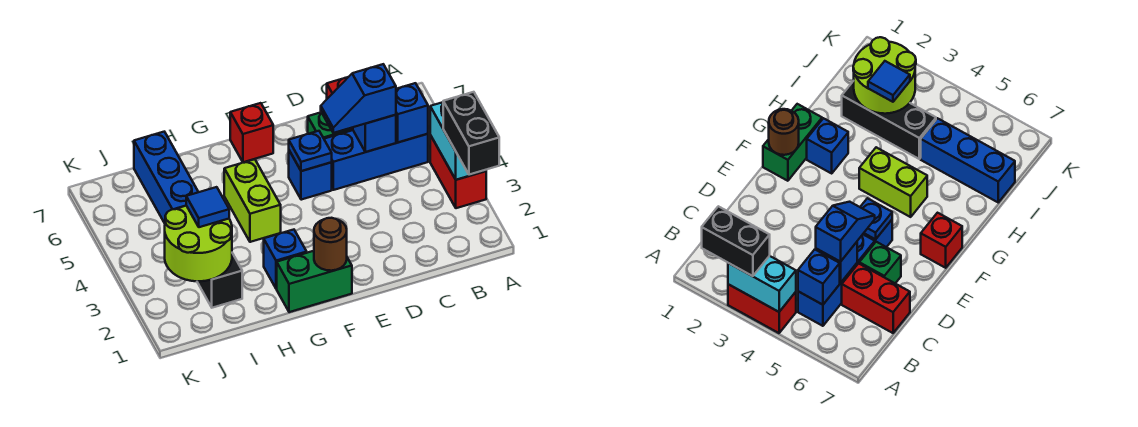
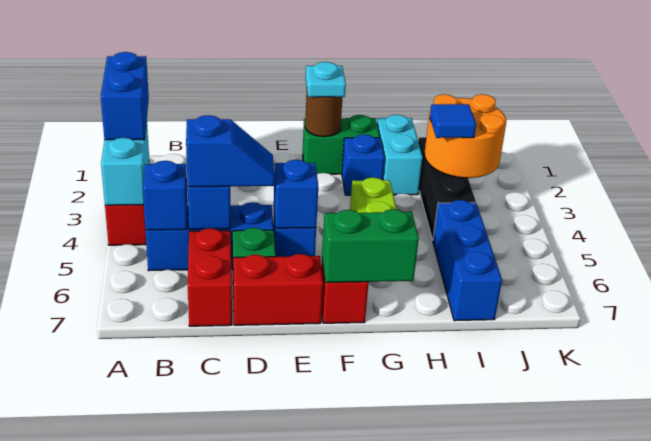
black brick A2:A3 level 3 -> blue brick A2:A3 level 3
none -> red brick D7:E7 level 1
blue plate E5 level 2 -> blue brick E5 level 2
none -> cyan plate F1 level 3
none -> green brick F7:G7 level 2
none -> cyan brick H1:H2 level 1
lime round brick I2:J3 level 2 -> orange round brick I2:J3 level 2

